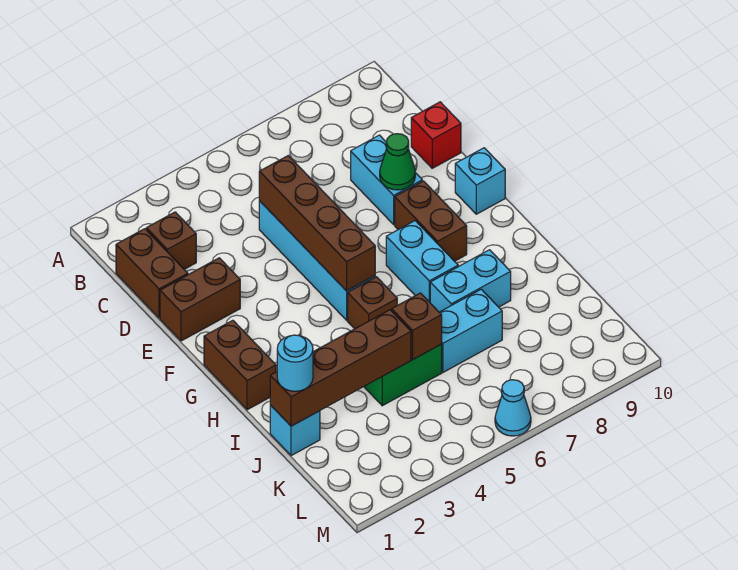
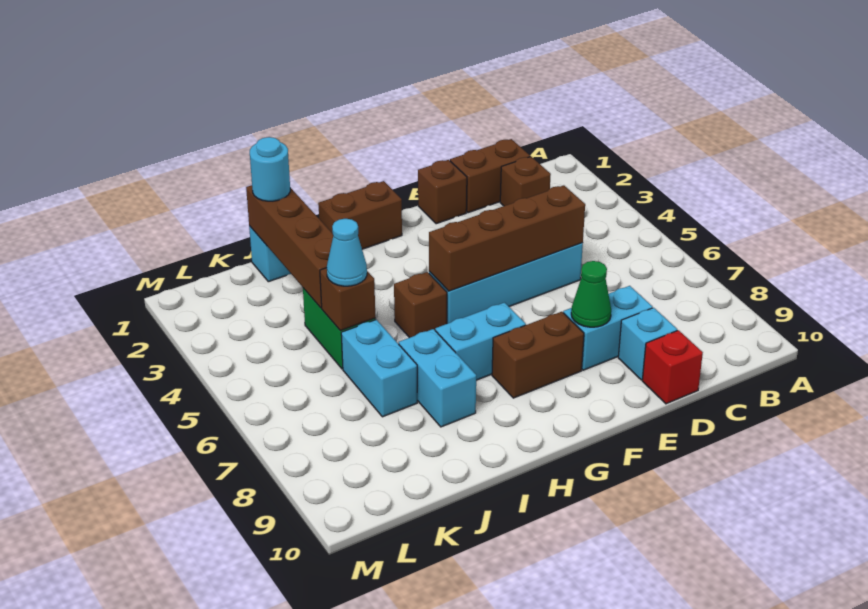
brown brick E1:E2 level 1 -> brown brick E1 level 1
cyan brick F10 level 1 -> cyan brick D9 level 1
cyan cone M6 level 1 -> cyan cone J5 level 3

